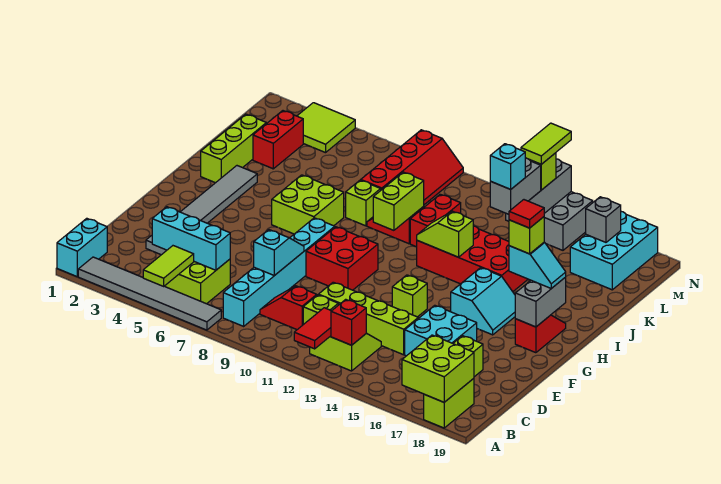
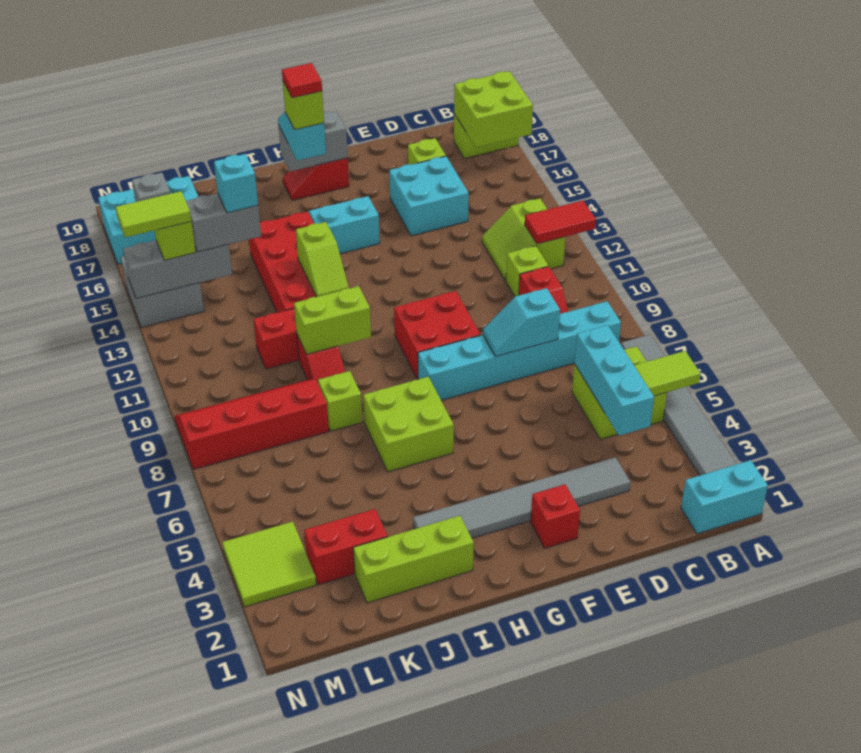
red brick B13 level 2 -> red brick F2 level 1
lime brick D11:D14 level 1 -> none
lime brick F13 level 1 -> none

